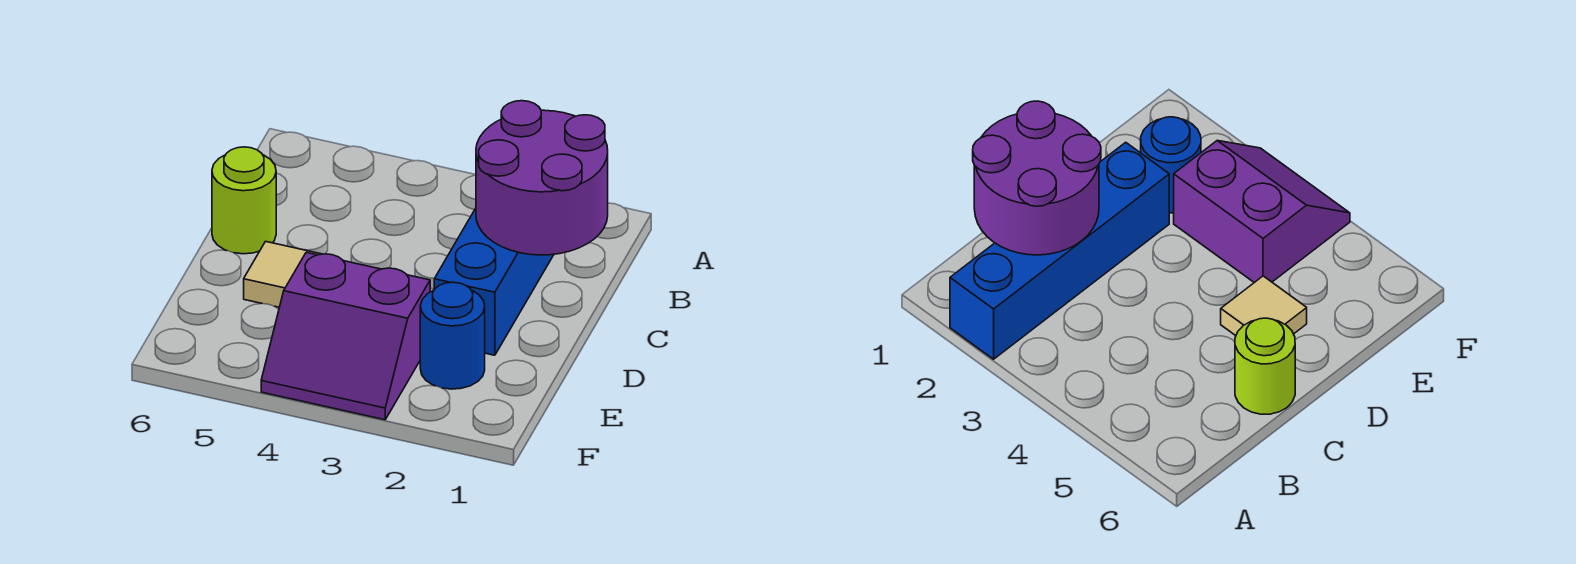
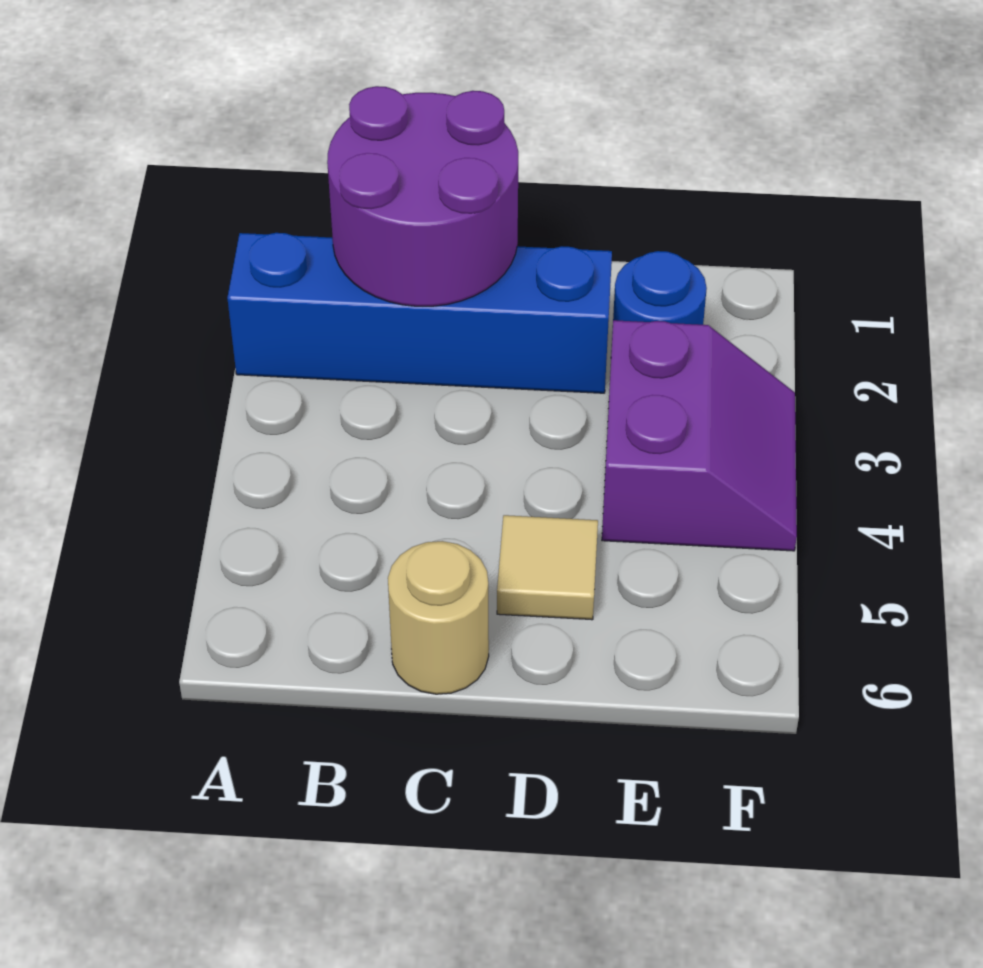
lime round brick C6 level 1 -> tan round brick C6 level 1

